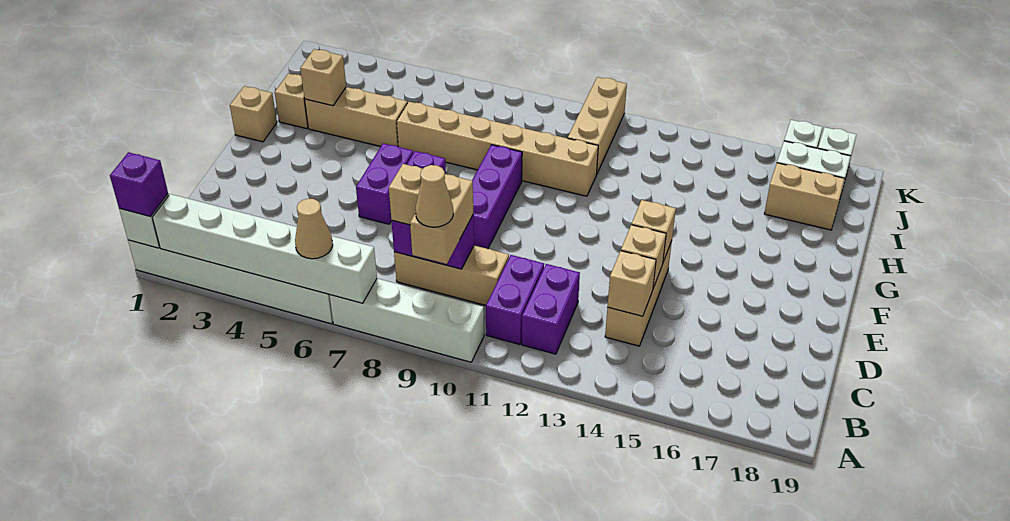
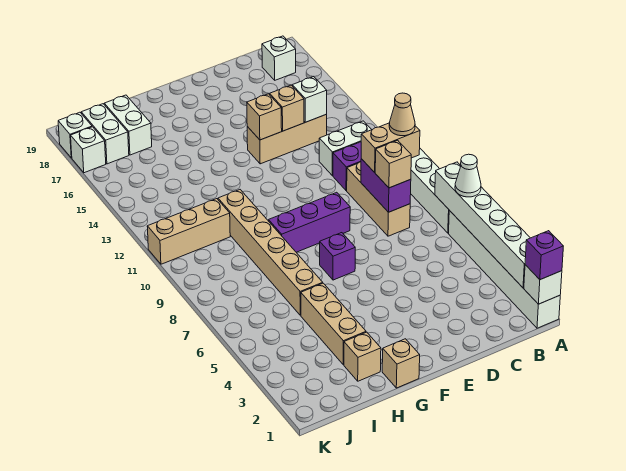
tan cone A6 level 3 -> white cone A6 level 3
purple brick B12:C12 level 1 -> white brick B12:C12 level 1
none -> white brick B18 level 1
tan brick C14 level 2 -> white brick C14 level 2
purple brick E6:F6 level 1 -> none
tan brick H3 level 2 -> none
tan brick I17:I18 level 1 -> white brick I17:I18 level 1

